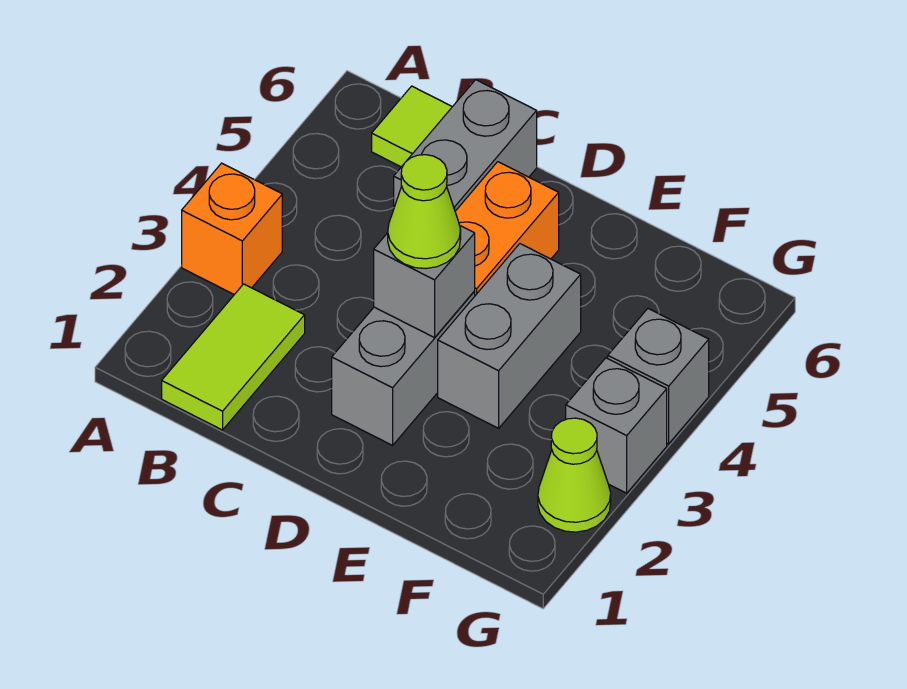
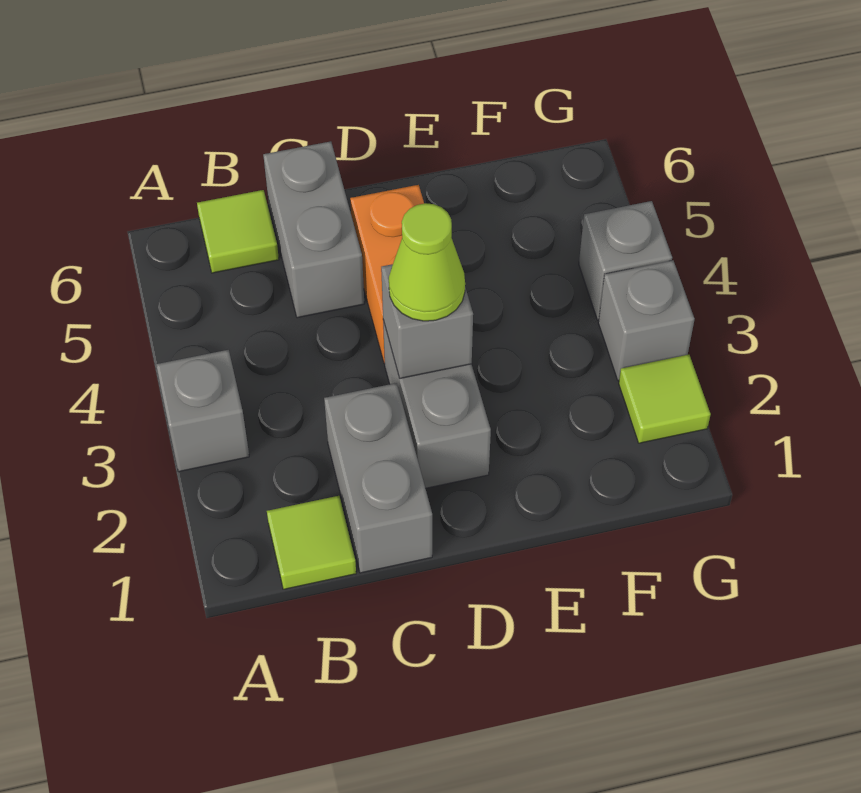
orange brick A3 level 1 -> grey brick A3 level 1
lime tile B1:B2 level 1 -> lime tile B1 level 1
grey brick E3:E4 level 1 -> grey brick C1:C2 level 1
lime cone G2 level 1 -> lime tile G2 level 1

